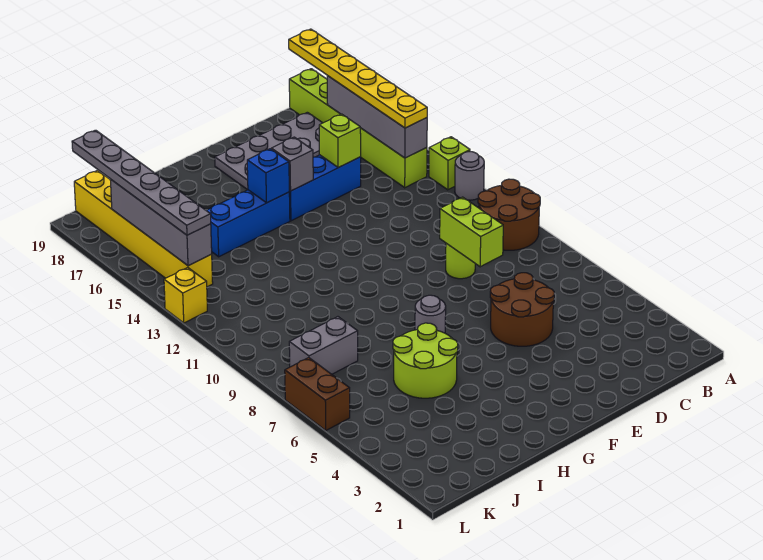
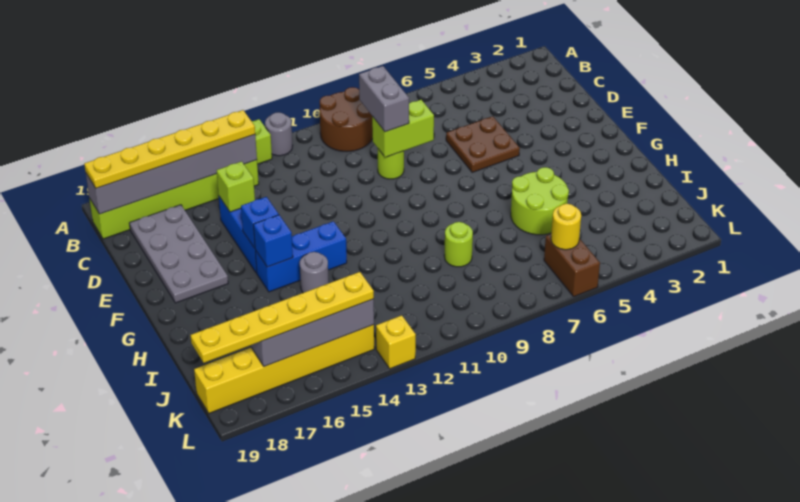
grey brick B14:B17 level 2 -> grey brick B14:B19 level 2
brown round brick D5:E6 level 1 -> brown plate D5:E6 level 1
grey brick F15 level 2 -> blue brick F15 level 2
grey round brick G7 level 1 -> grey round brick H14 level 1
blue brick G15:I15 level 1 -> blue brick G13:G15 level 1
none -> lime round brick I9 level 1
grey brick J8:K8 level 1 -> grey brick C9:D9 level 3
none -> yellow round brick K6 level 2
grey plate K14:K19 level 3 -> yellow plate K14:K19 level 3
brown brick L6:L7 level 1 -> brown brick K6:L6 level 1

